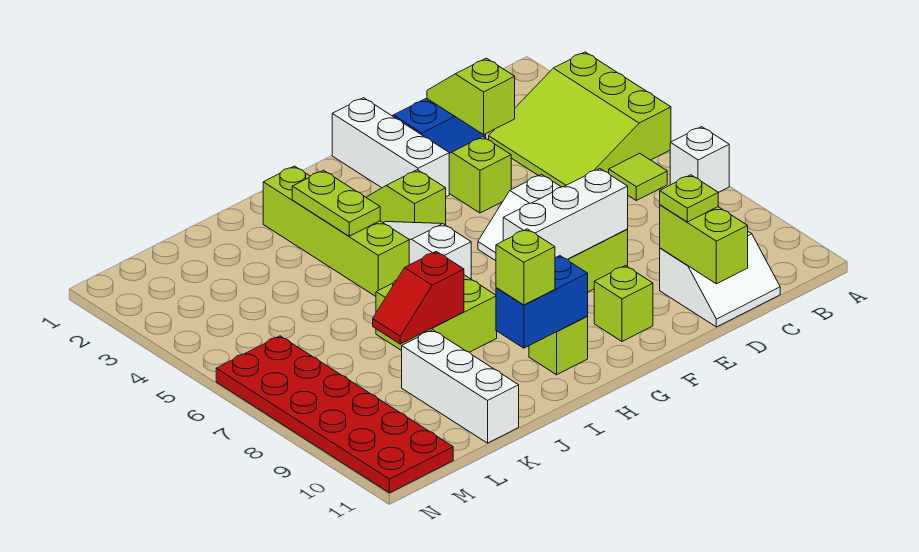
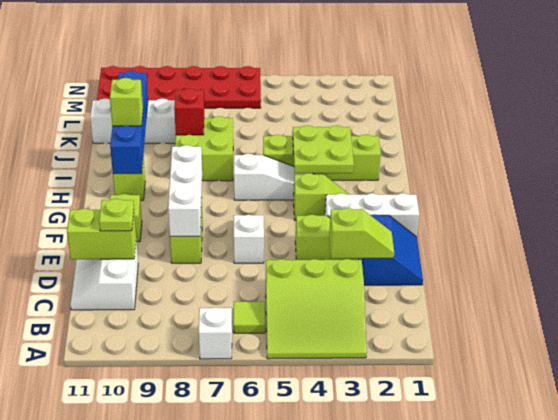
lime slope A3:C5 level 1 top A -> lime slope A3:C5 level 1 top C
blue brick H10:I10 level 2 -> blue brick H10:K10 level 2
lime plate I3:I4 level 2 -> lime plate H3:I4 level 2

